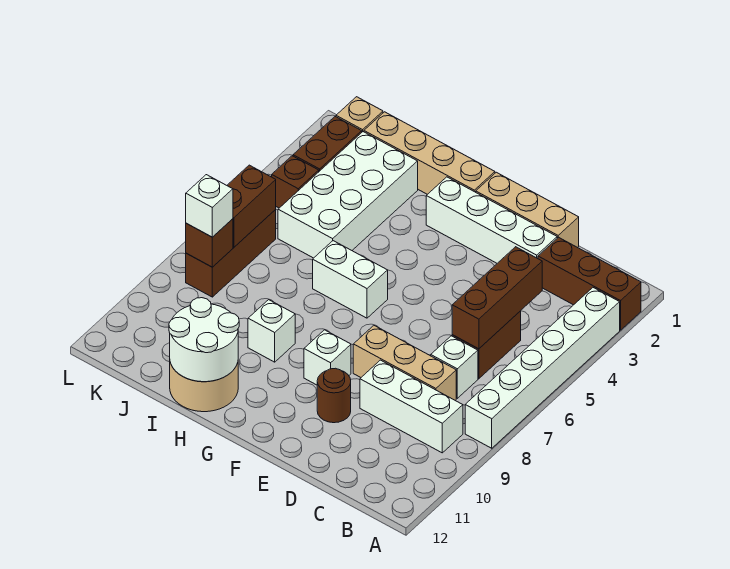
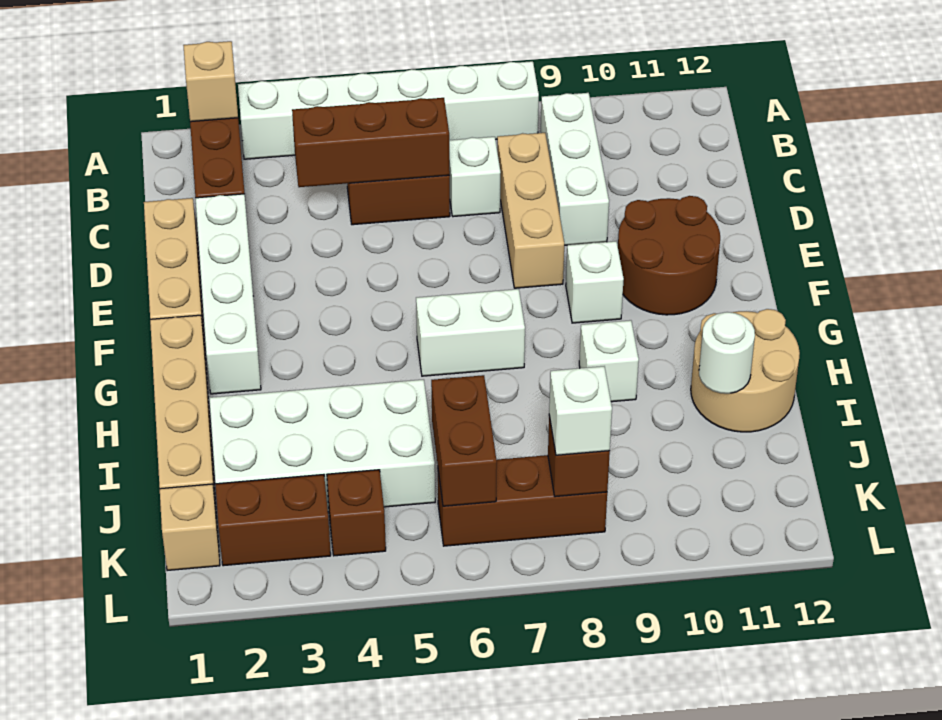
none -> tan brick A2 level 2
brown round brick E10 level 1 -> brown round brick E10:F11 level 1
white brick G6:H6 level 1 -> white brick G6:G7 level 1
white round brick H11:I12 level 2 -> white round brick I11 level 2
brown brick K6:K7 level 2 -> brown brick J6:K6 level 2

